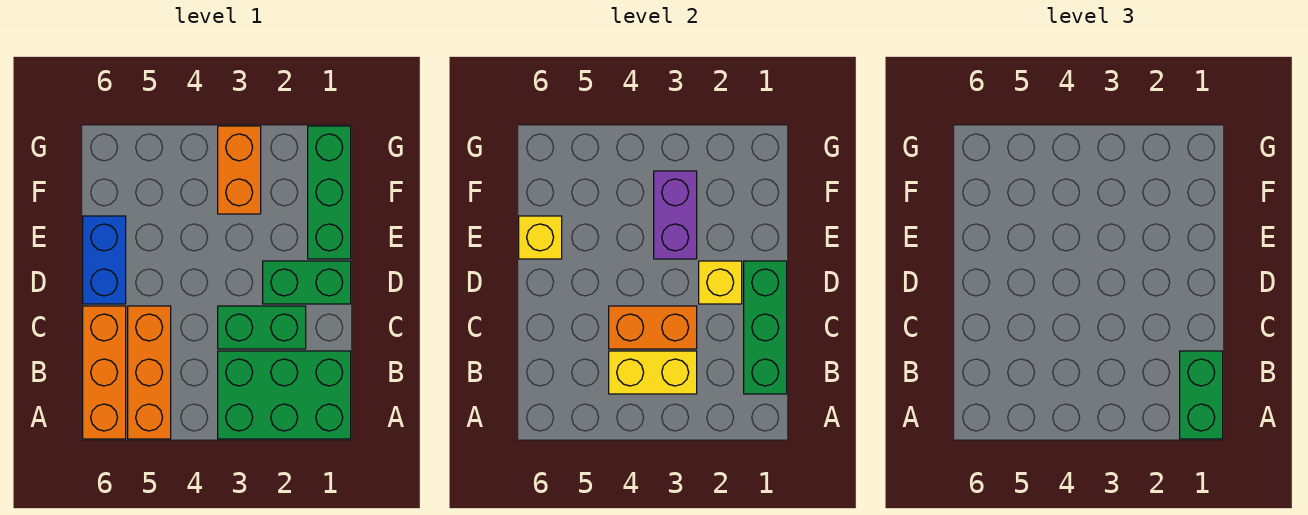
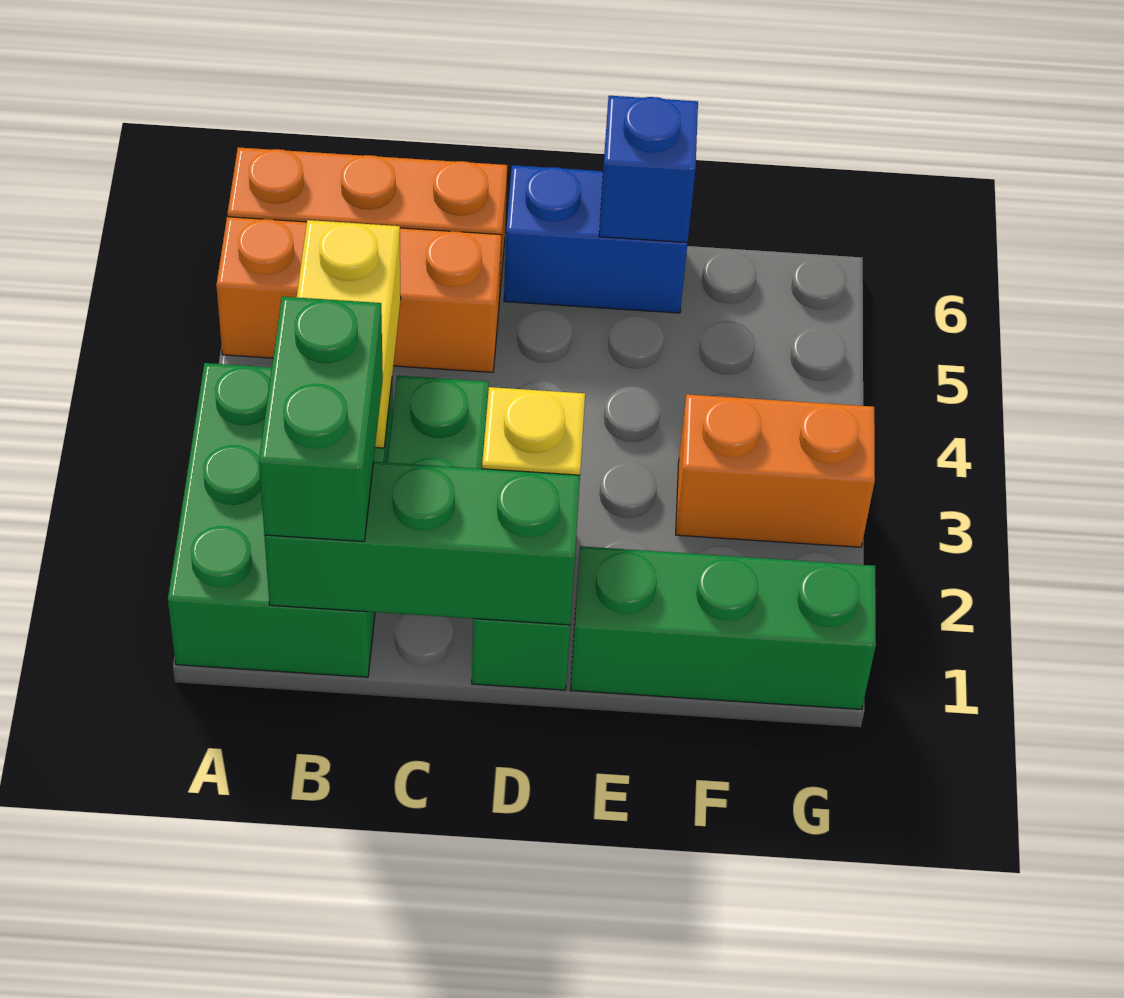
green brick A1:B1 level 3 -> green brick B1:B2 level 3
orange brick C3:C4 level 2 -> none
purple brick E3:F3 level 2 -> none
yellow brick E6 level 2 -> blue brick E6 level 2

